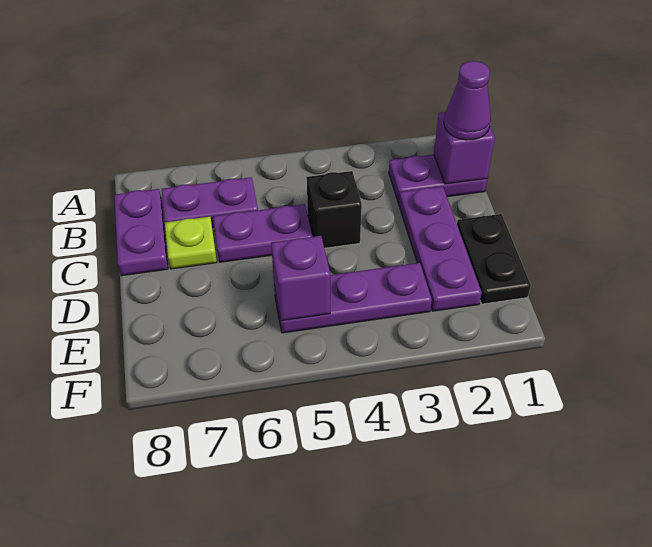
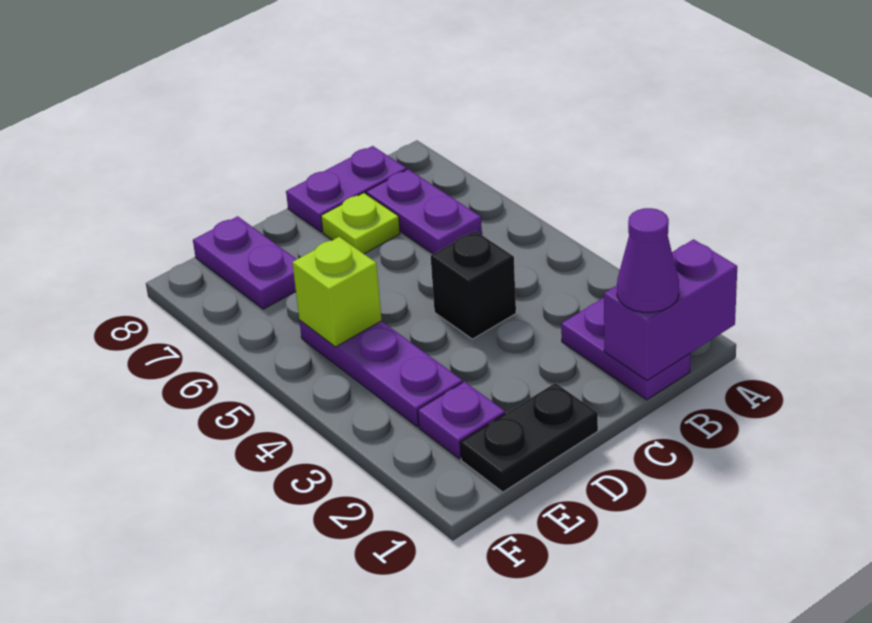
purple brick B1 level 2 -> purple brick A1:B1 level 2
purple plate C2:E2 level 1 -> purple plate E2 level 1
purple plate C5:C6 level 1 -> purple plate E7:E8 level 1
purple brick E5 level 2 -> lime brick E5 level 2

